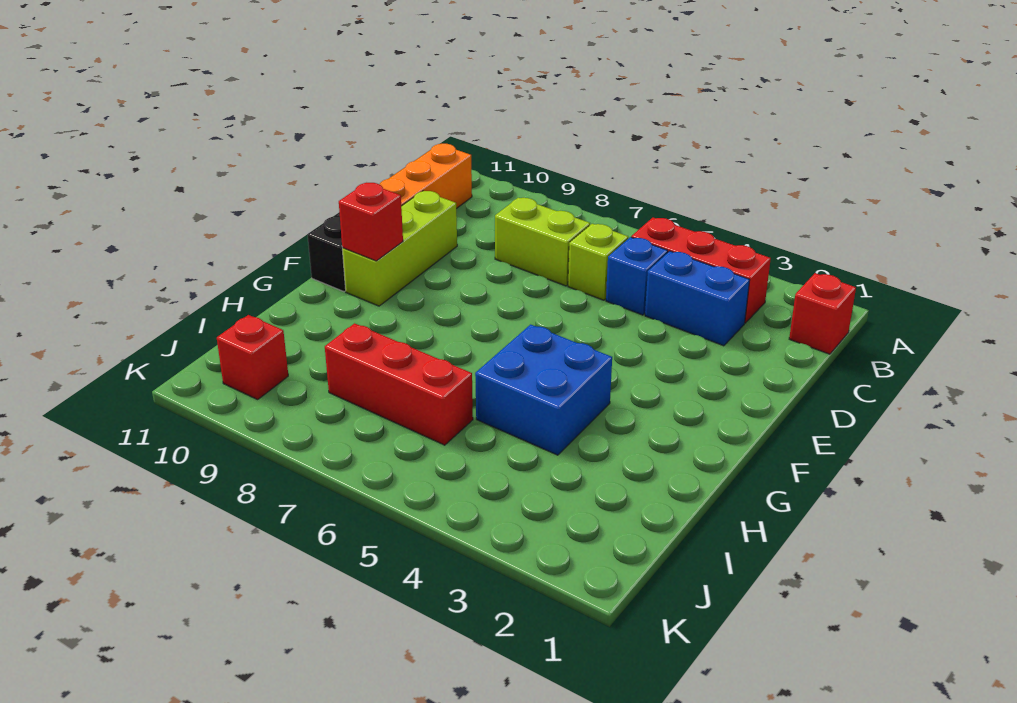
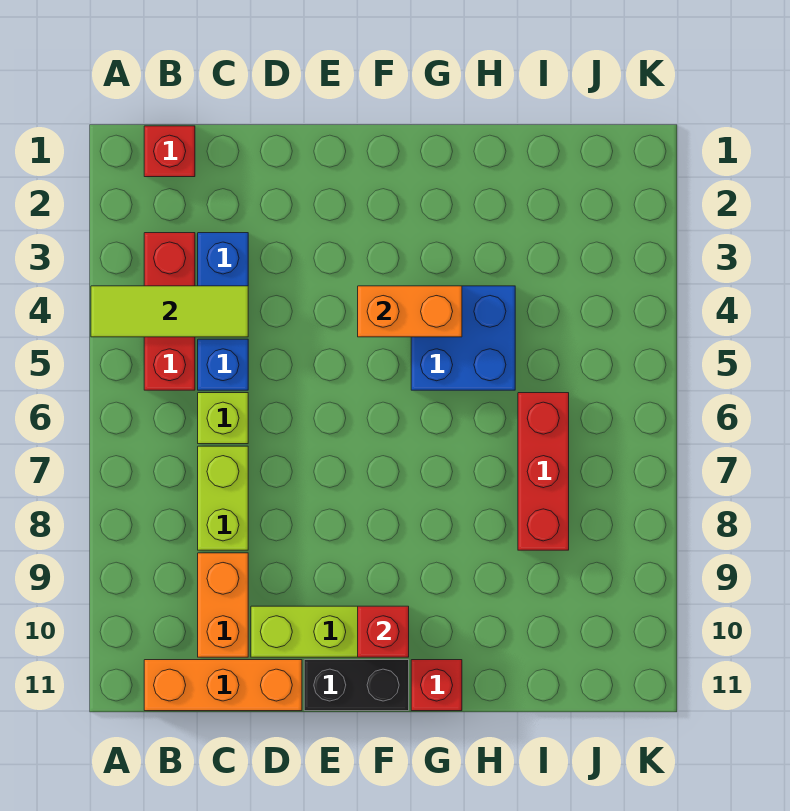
none -> lime tile A4:C4 level 2
none -> orange brick C9:C10 level 1
none -> orange brick F4:G4 level 2
red brick J10 level 1 -> red brick G11 level 1

